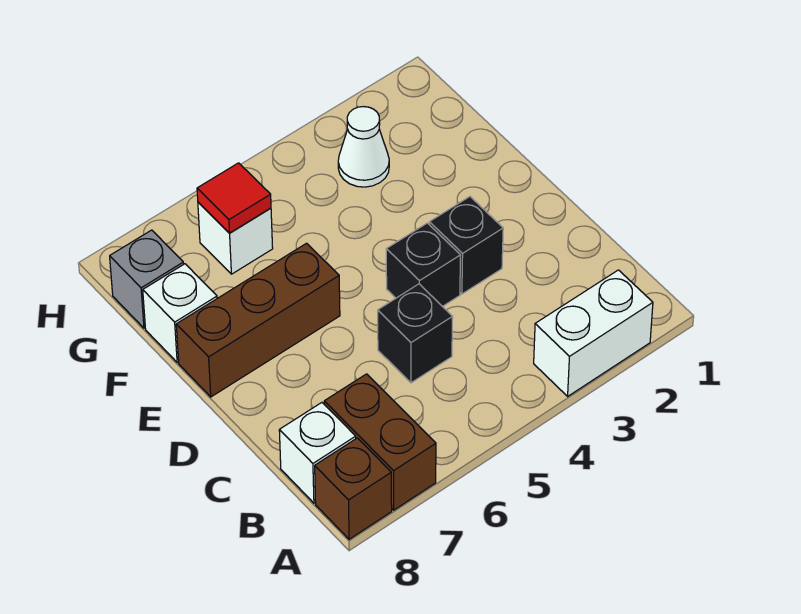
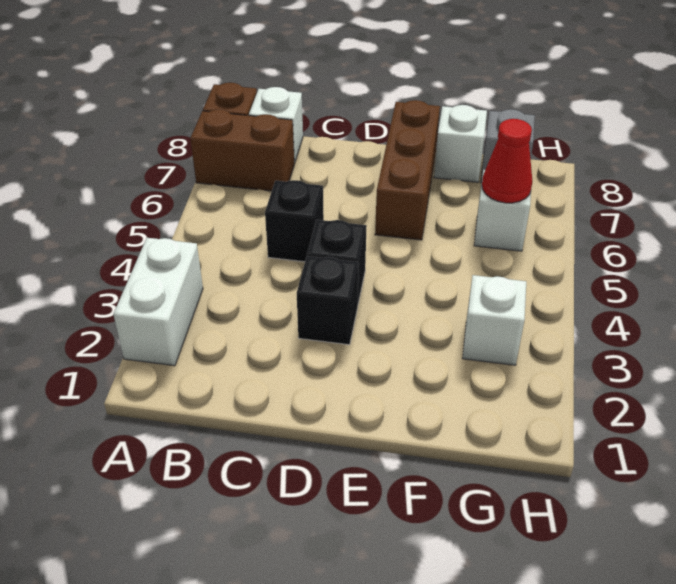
white cone G3 level 1 -> white brick G3 level 1
red tile G6 level 2 -> red cone G6 level 2

